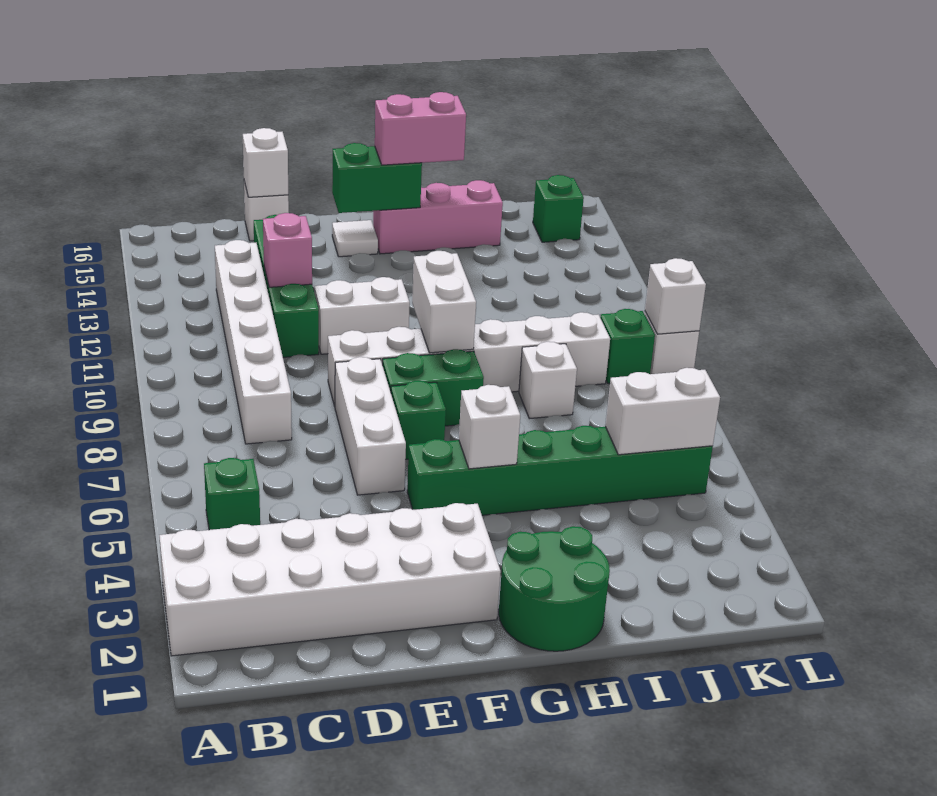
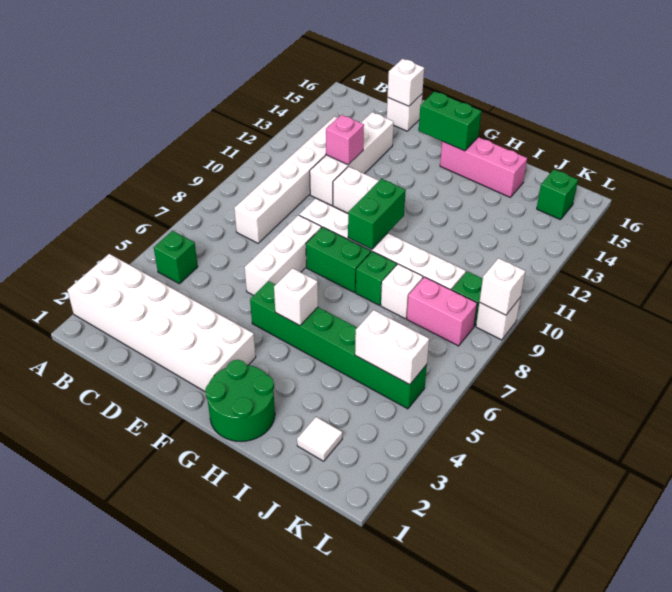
green brick D11:D14 level 1 -> white brick D11:D14 level 1
green brick F7 level 1 -> green brick H8 level 1
white tile F15 level 1 -> white tile J2 level 1
white brick G9:G10 level 2 -> green brick G9:G10 level 2
pink brick G15:H15 level 3 -> pink brick J8:K8 level 1

